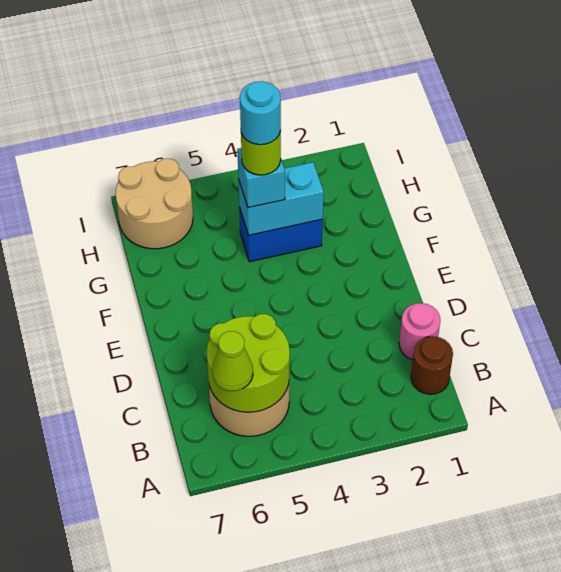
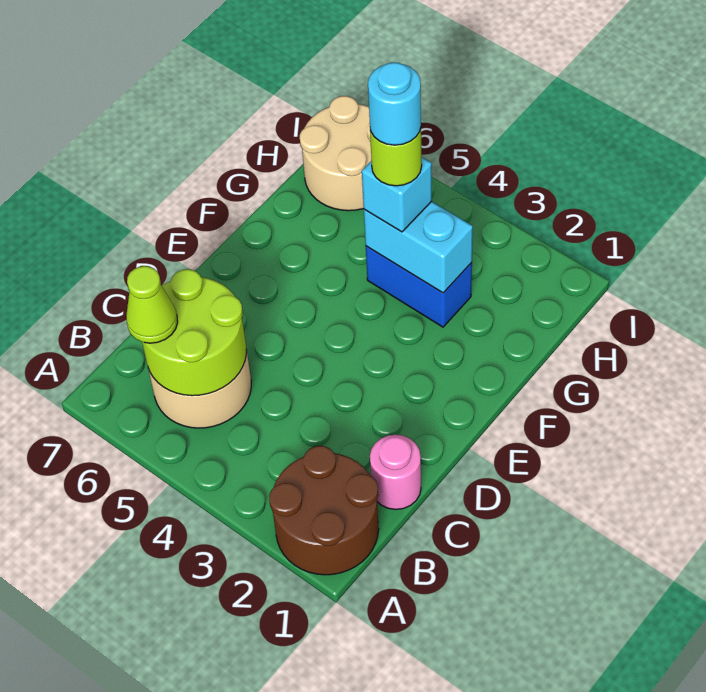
brown round brick B1 level 1 -> brown round brick A1:B2 level 1

